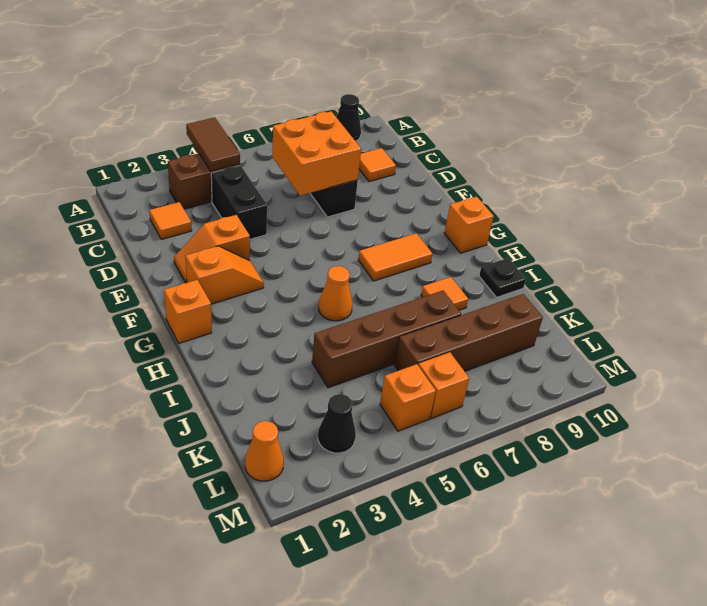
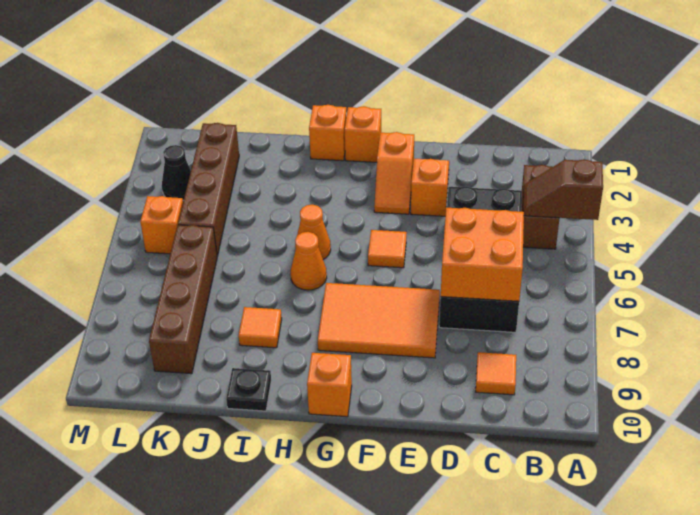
brown tile A4:B4 level 2 -> brown slope A4:B4 level 2 top A
black cone A9 level 1 -> none
orange tile C2 level 1 -> orange tile F5 level 1
orange tile G7:G8 level 1 -> orange tile E7:G8 level 1
brown brick J4:J7 level 1 -> brown brick K2:K5 level 1
orange cone L1 level 1 -> orange cone H6 level 1
orange brick L6 level 1 -> orange brick H1 level 1

